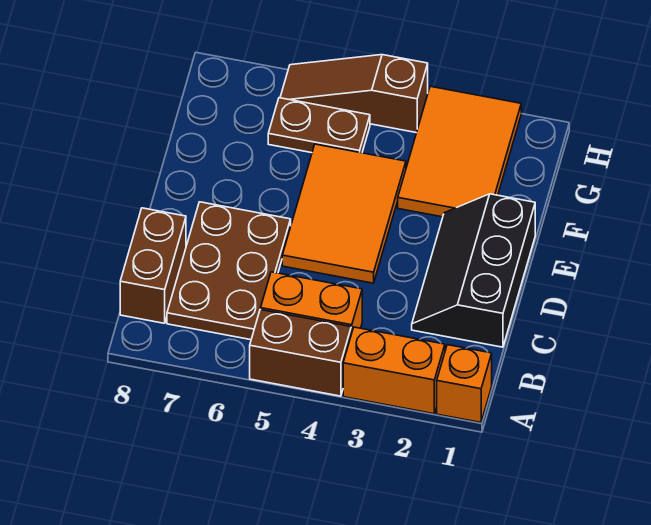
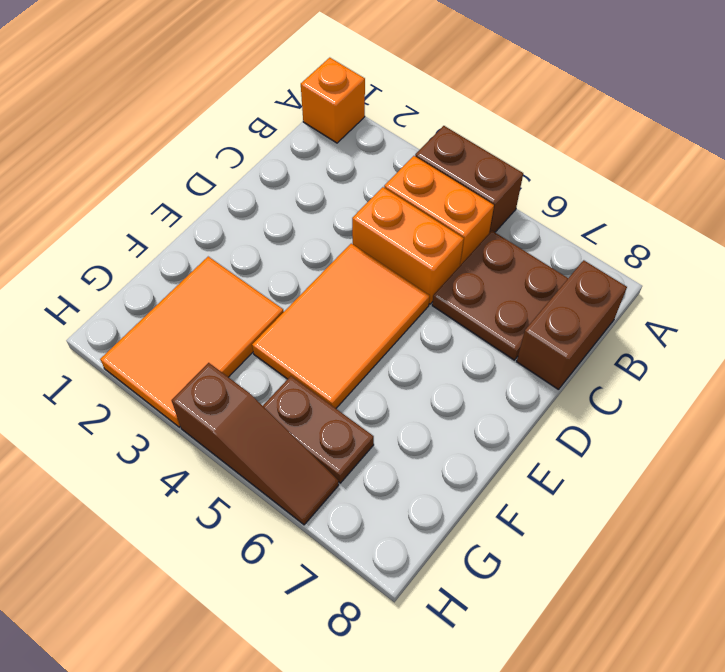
orange brick A2:A3 level 1 -> orange brick C4:C5 level 1
brown plate B6:D7 level 1 -> brown plate B6:C7 level 1
black slope C1:E2 level 1 top 1 -> none

